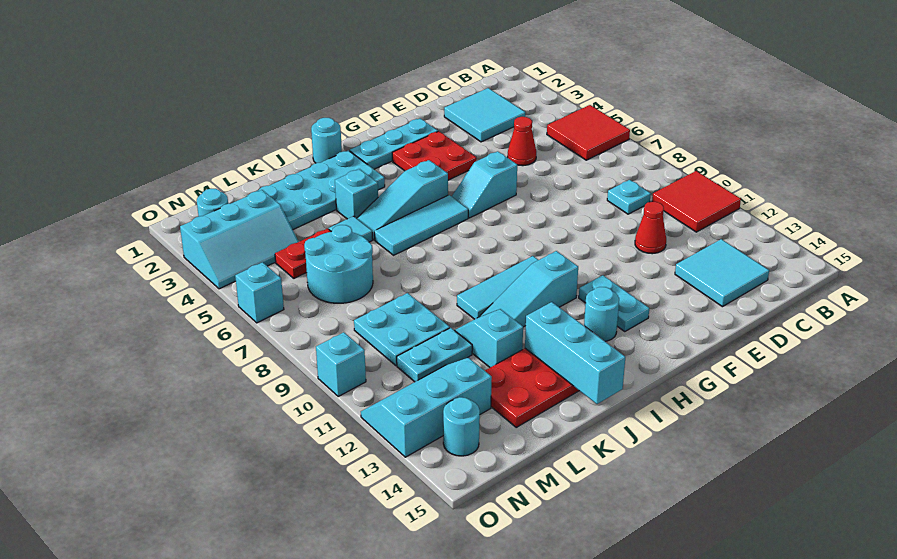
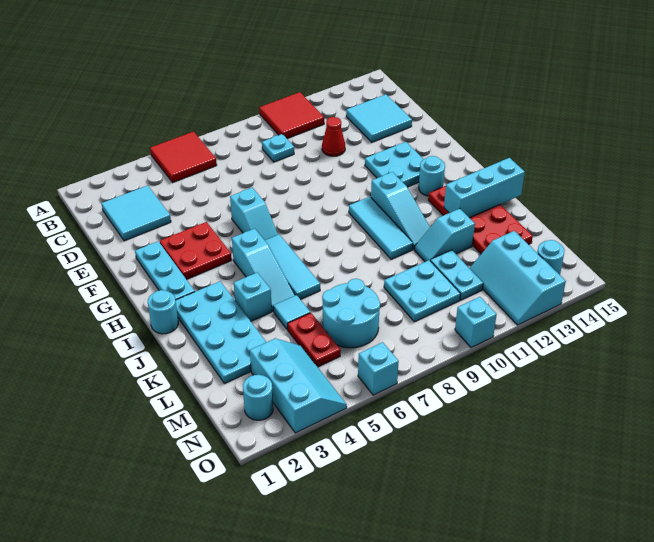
red cone D5 level 1 -> none
cyan plate G12:G13 level 1 -> cyan plate F12:G13 level 1

